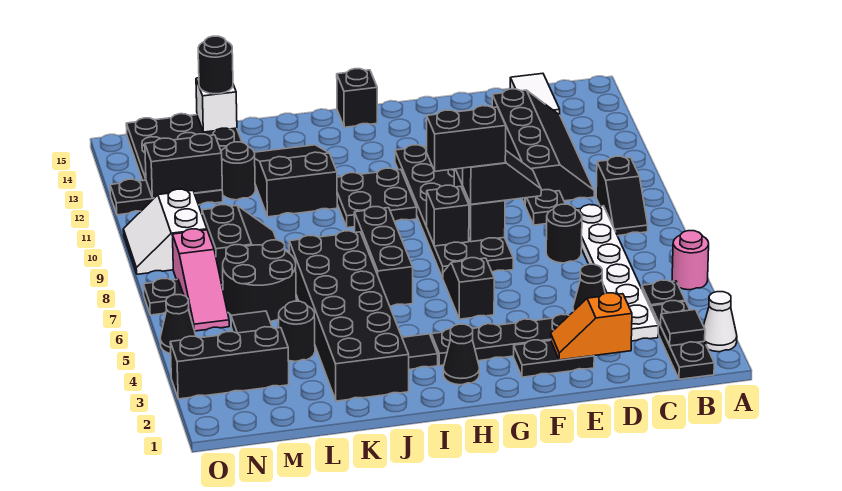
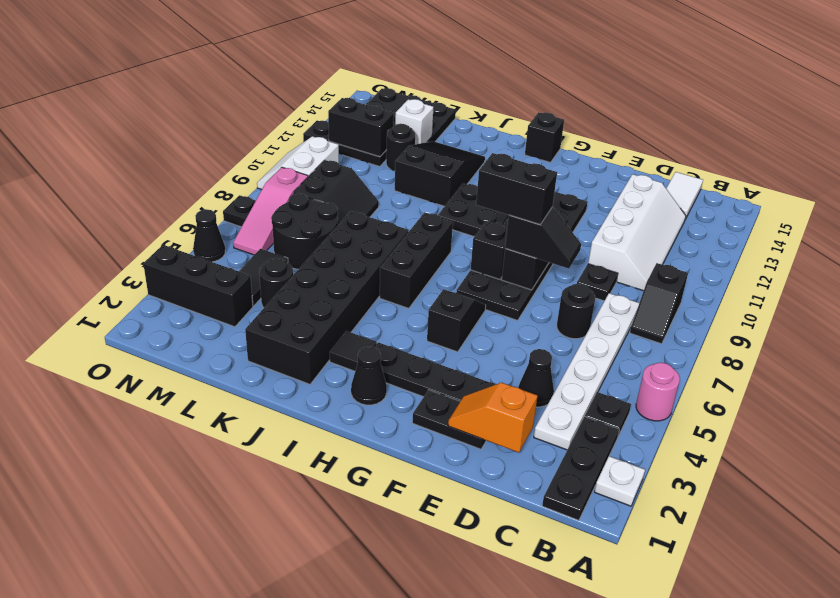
white cone A2 level 1 -> white plate A2 level 1
black tile B2 level 2 -> none
black slope C10:D13 level 1 top D -> white slope C10:D13 level 1 top D
white brick L15 level 2 -> white brick L13 level 2
black round brick L15 level 3 -> none

